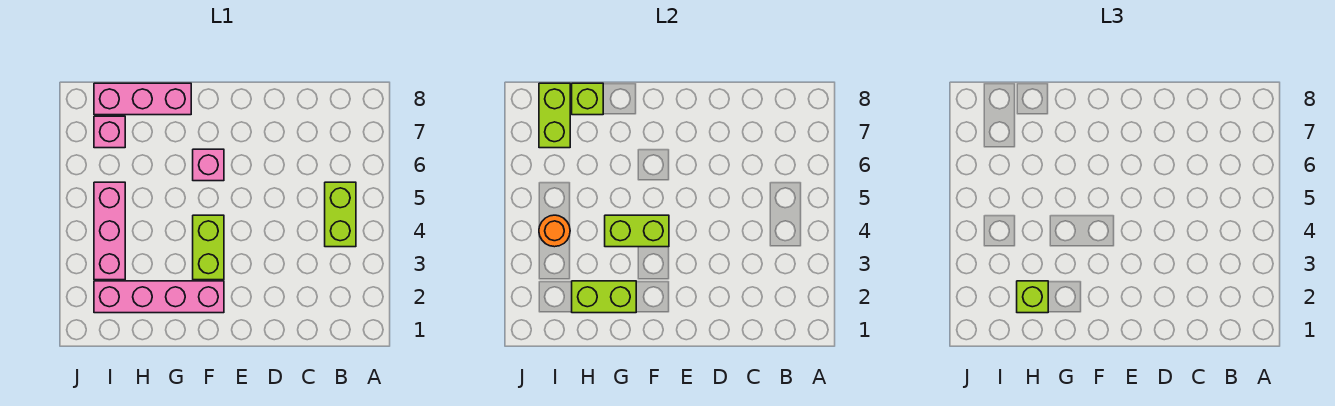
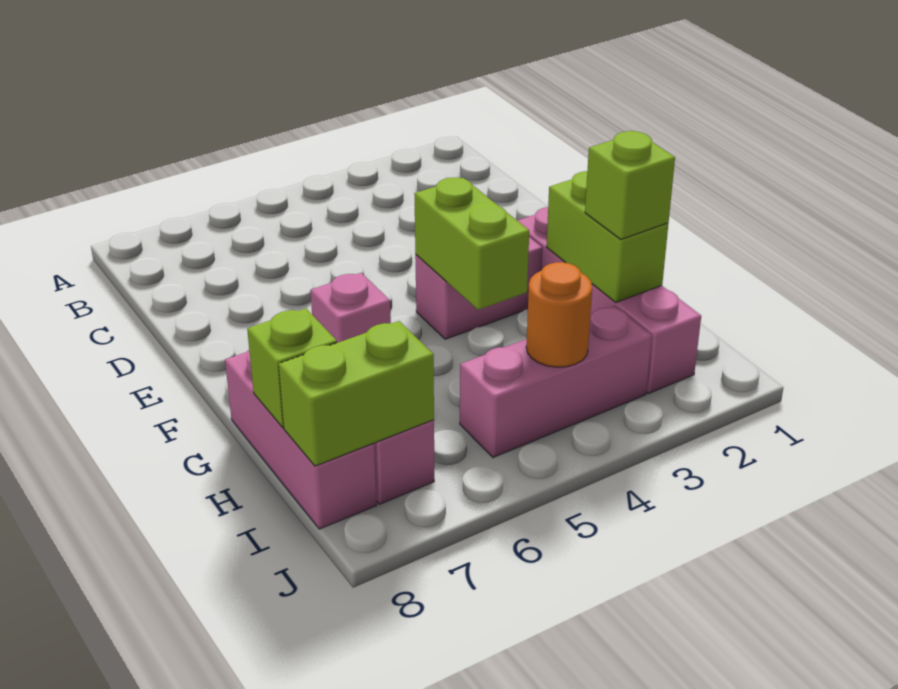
lime brick B4:B5 level 1 -> none
lime brick F3:F4 level 1 -> pink brick F3:F4 level 1

